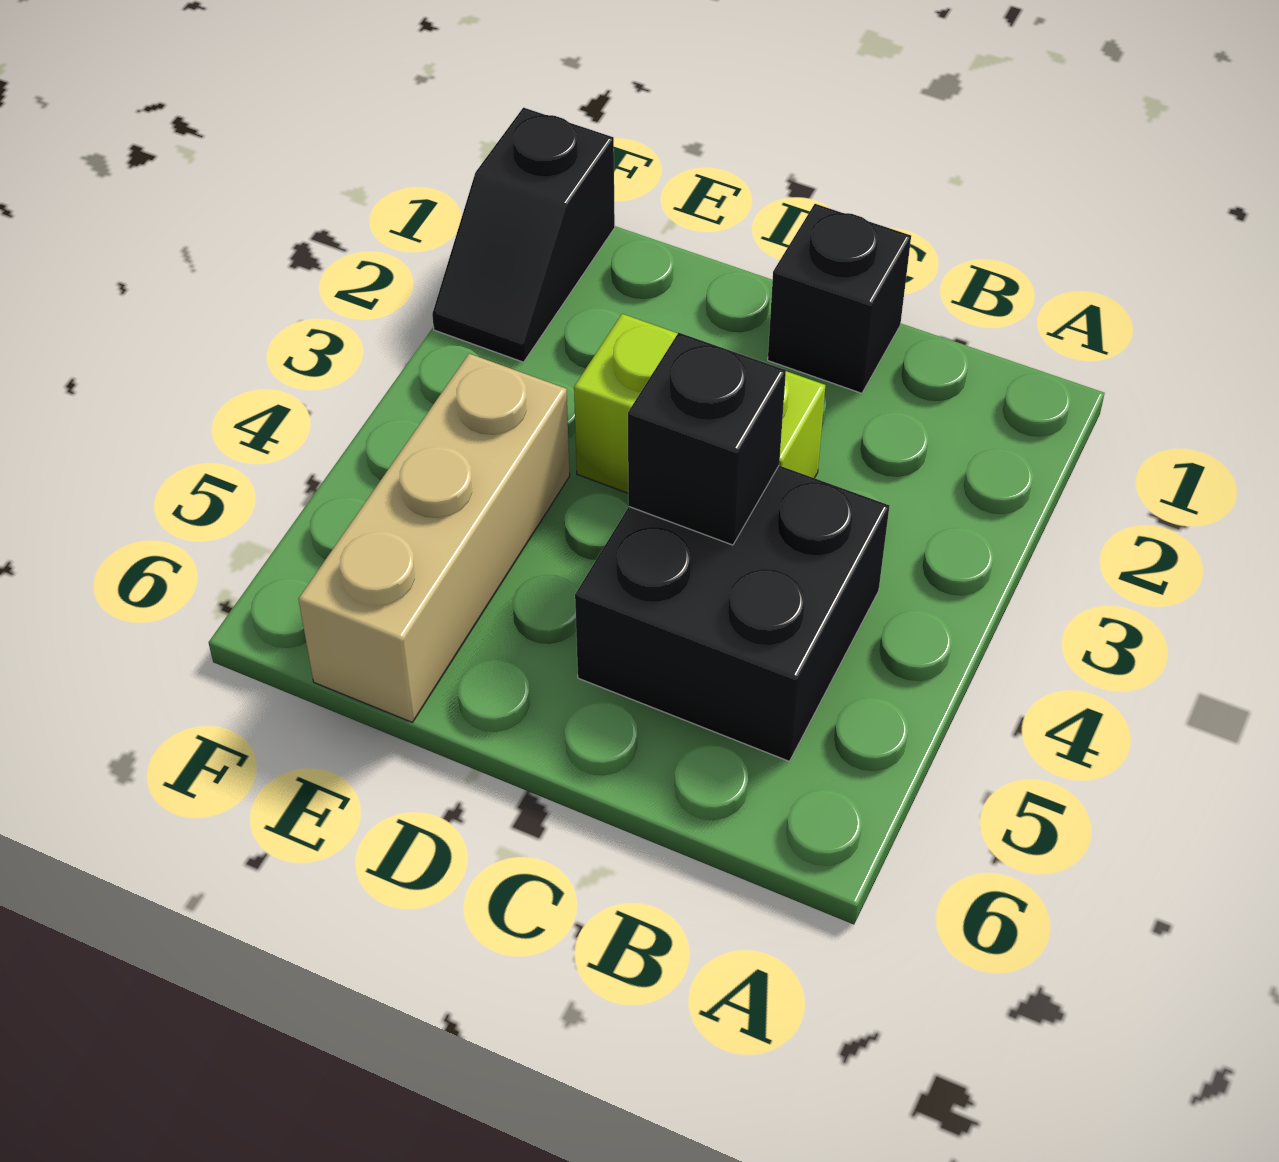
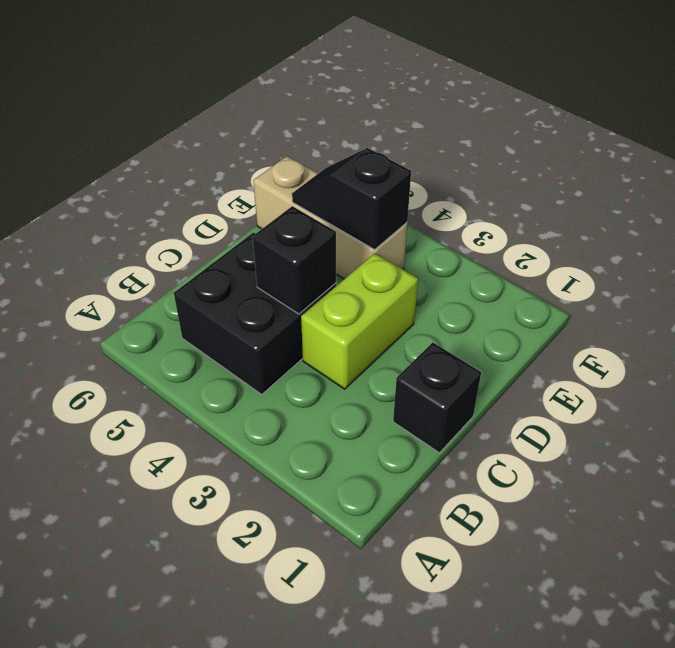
black slope F1:F2 level 1 top 1 -> black slope E4:E5 level 2 top 4

